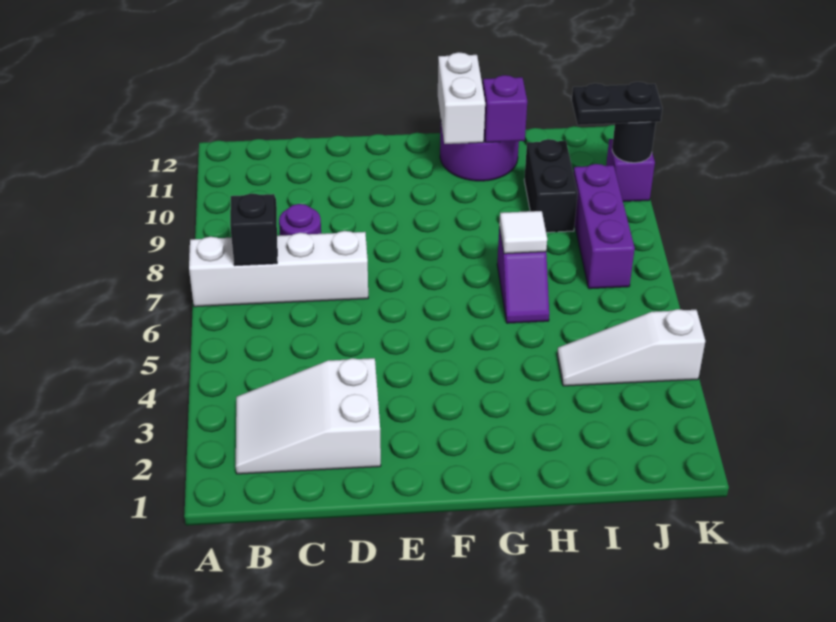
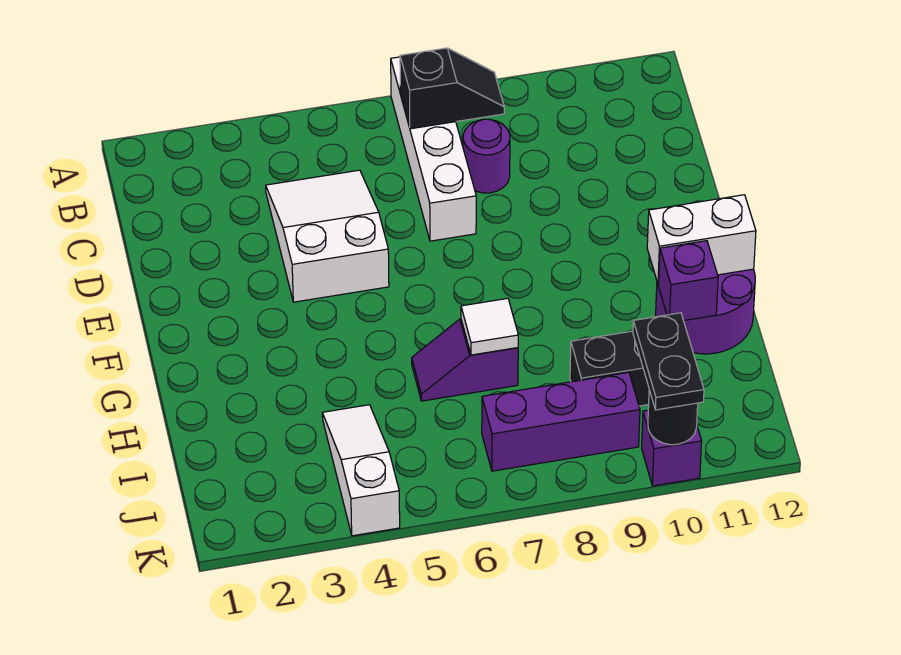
white slope B2:D3 level 1 top D -> white slope C4:E5 level 1 top E

